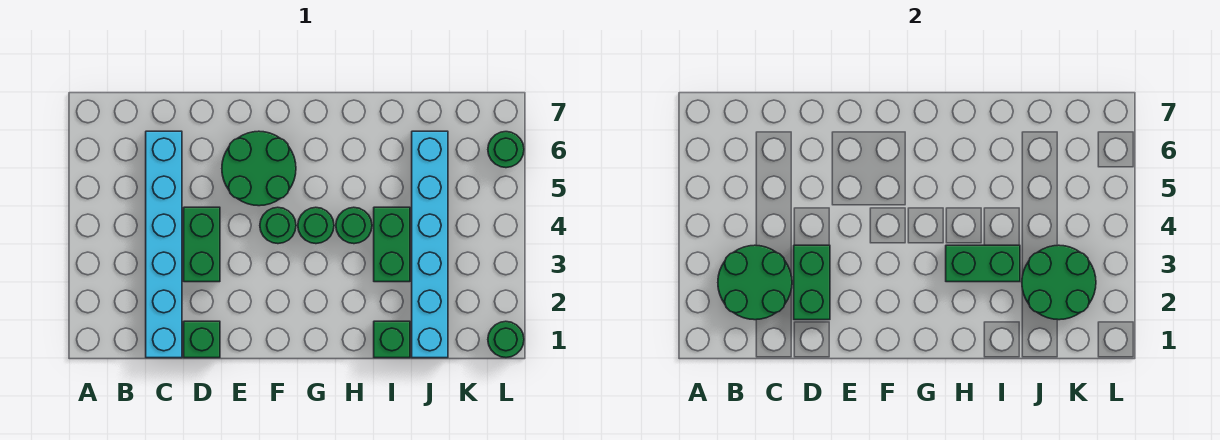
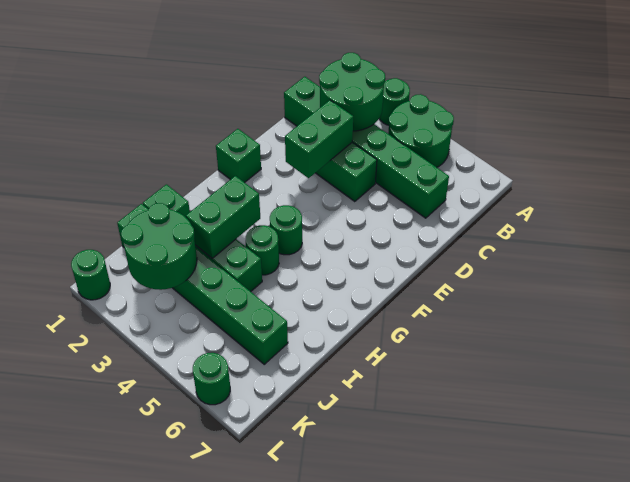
cyan brick C1:C6 level 1 -> green brick C1:C6 level 1
green brick D1 level 1 -> green brick F1 level 1
green brick D2:D3 level 2 -> green brick D3:E3 level 2
green round brick E5:F6 level 1 -> green round brick A4:B5 level 1
green round brick F4 level 1 -> green round brick A3 level 1
cyan brick J1:J6 level 1 -> green brick J1:J6 level 1

